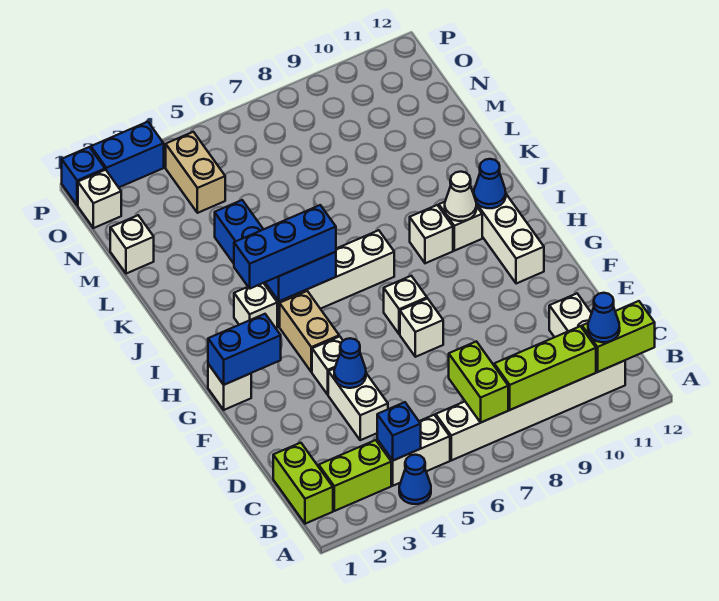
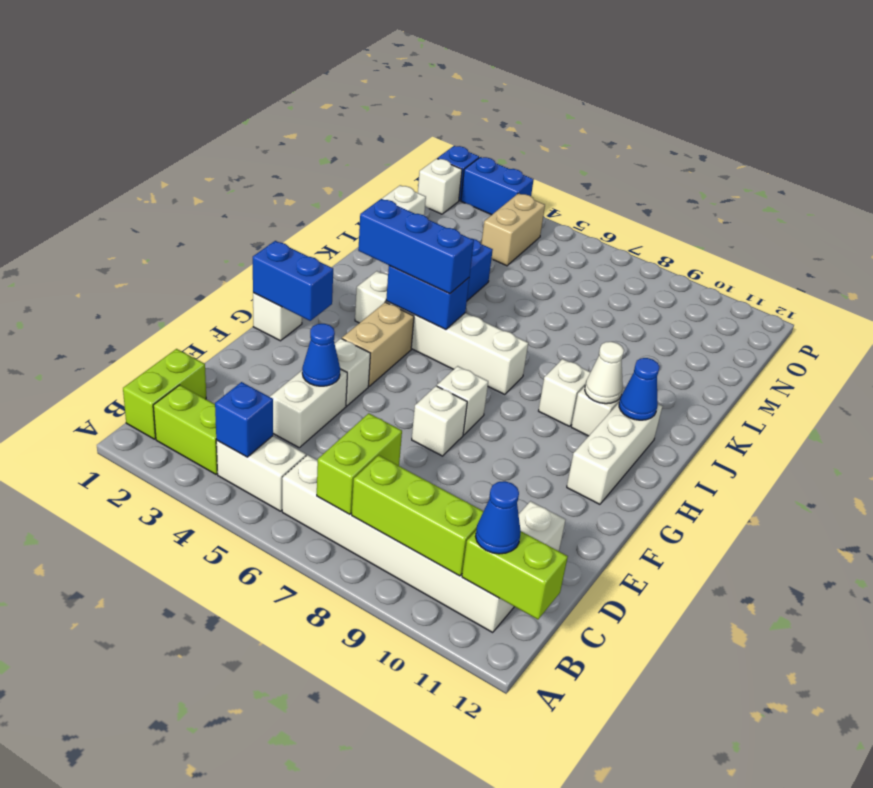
blue cone A4 level 1 -> none

